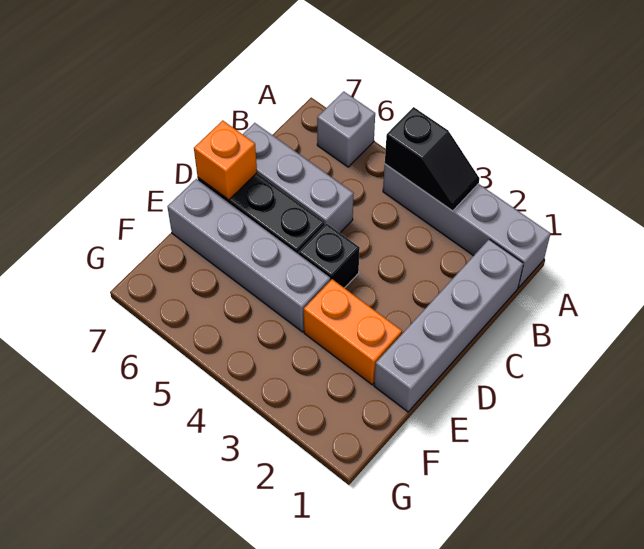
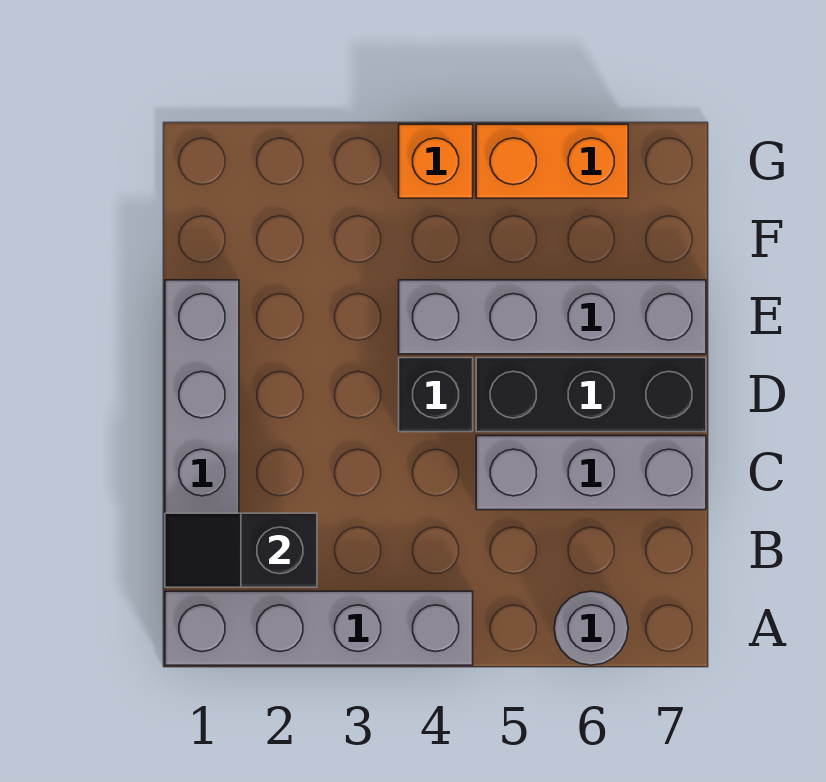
black slope A3:A4 level 2 top 4 -> black slope B1:B2 level 2 top 2
grey brick A6 level 1 -> grey round brick A6 level 1
orange brick D7 level 2 -> orange brick G4 level 1
orange brick E2:E3 level 1 -> orange brick G5:G6 level 1

